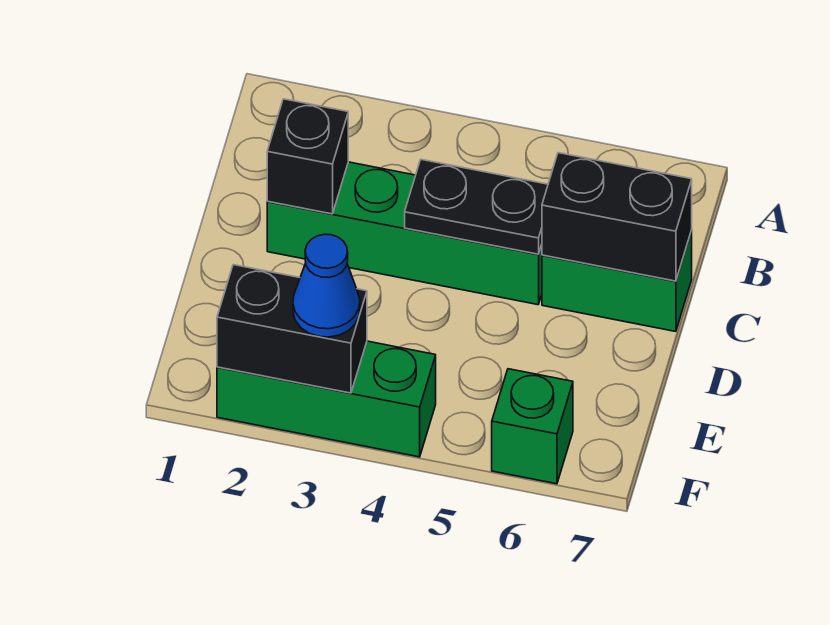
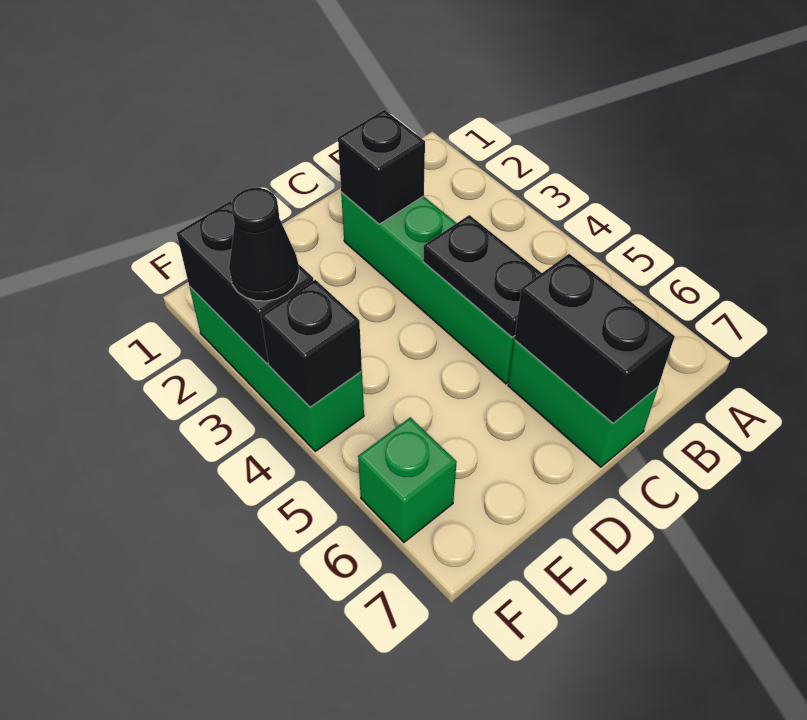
blue cone F3 level 3 -> black cone F3 level 3
none -> black brick F4 level 2

